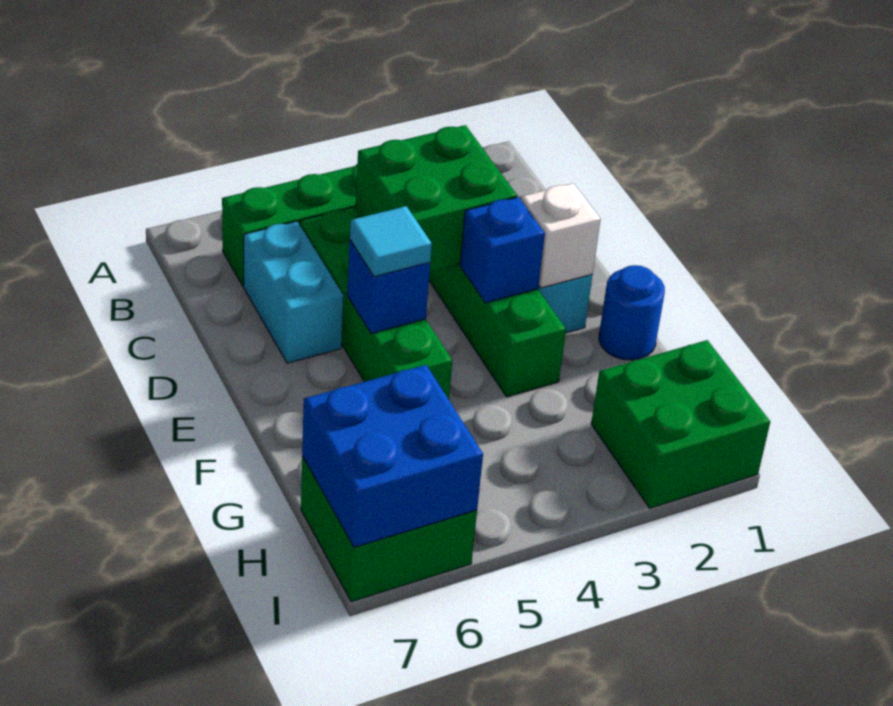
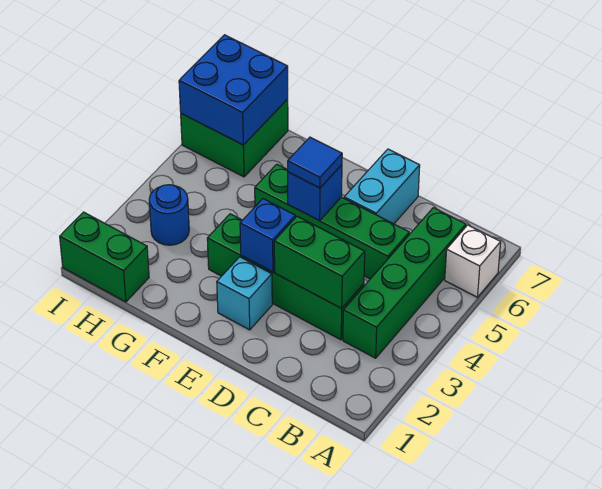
green brick C3:D4 level 2 -> green brick C3:D3 level 2
cyan brick C6:D6 level 1 -> cyan brick D6:D7 level 1
white brick E2 level 2 -> white brick A6 level 1
cyan tile E5 level 3 -> blue tile E5 level 3
blue round brick F1 level 1 -> blue round brick H3 level 1
green brick H1:I2 level 1 -> green brick H1:I1 level 1

